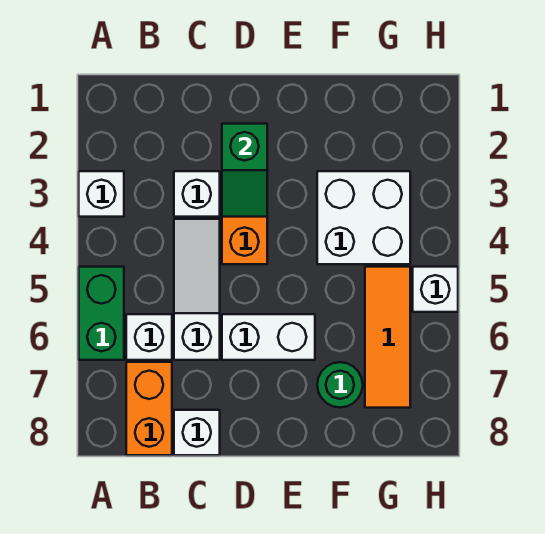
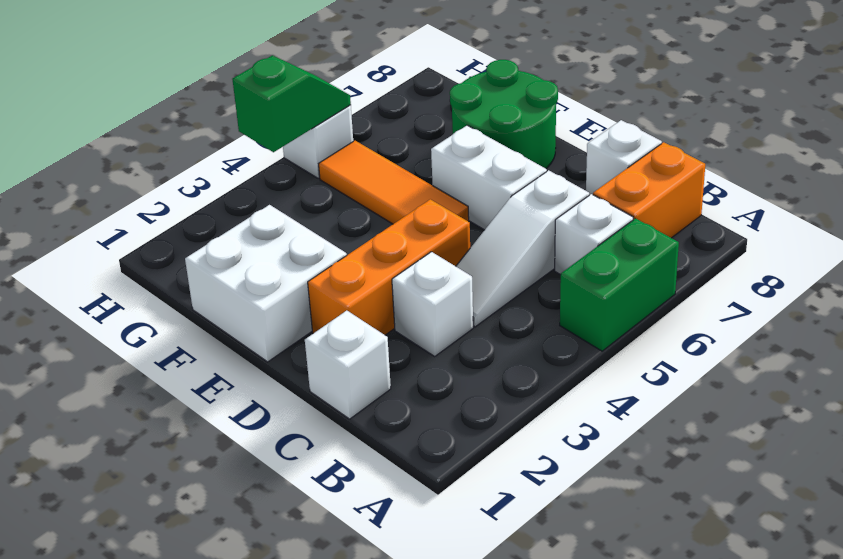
white brick A3 level 1 -> white brick C1 level 1
green slope D2:D3 level 2 top 2 -> green slope H4:H5 level 2 top 4
white brick F3:G4 level 1 -> white brick E1:F2 level 1
green round brick F7 level 1 -> green round brick E7:F8 level 1
orange tile G5:G7 level 1 -> orange tile E5:G5 level 1

